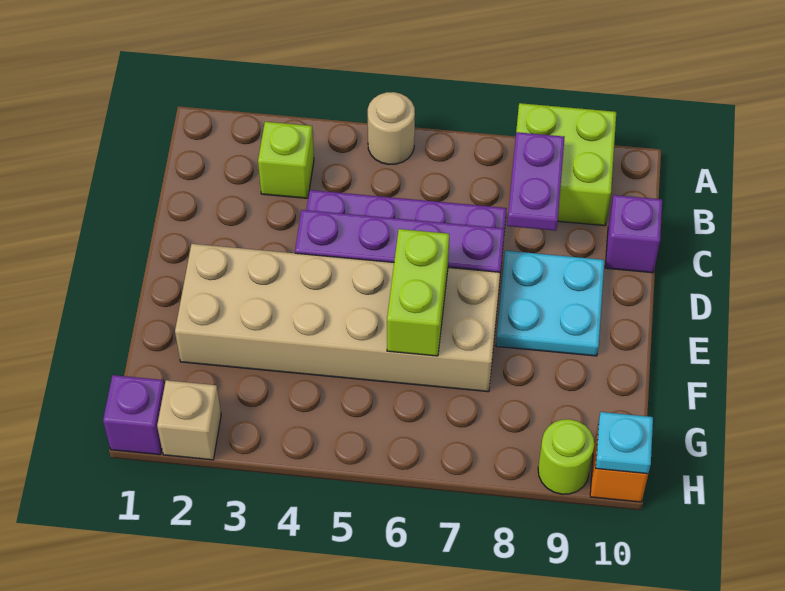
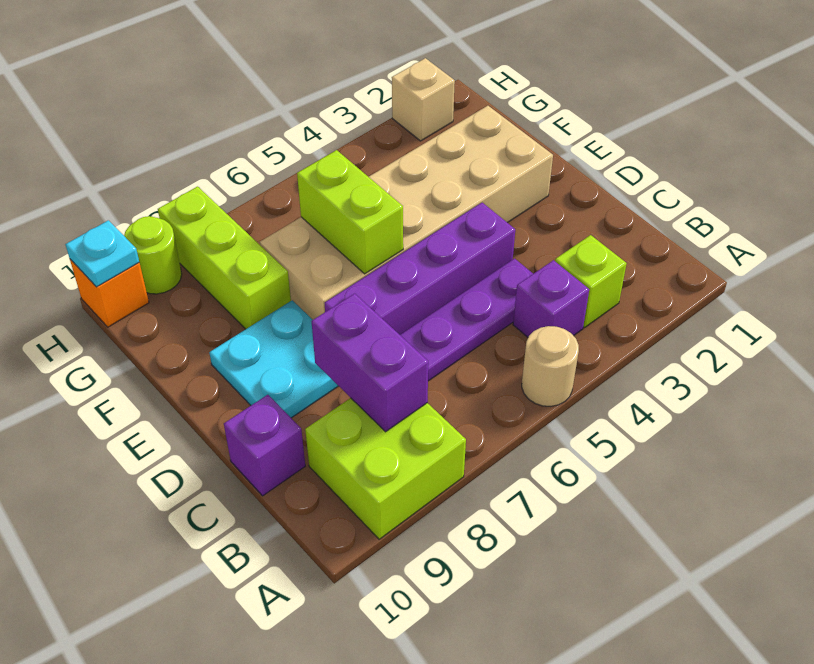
purple plate B8:C8 level 2 -> purple brick B8:C8 level 2
none -> lime brick F8:H8 level 1
purple brick H1 level 1 -> purple brick B4 level 1

